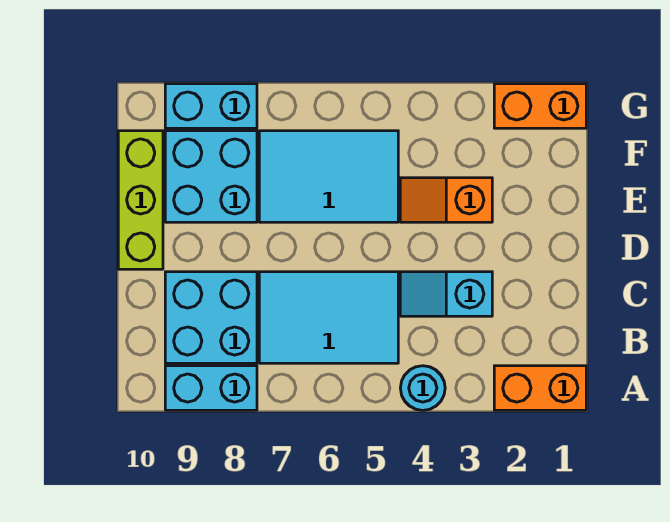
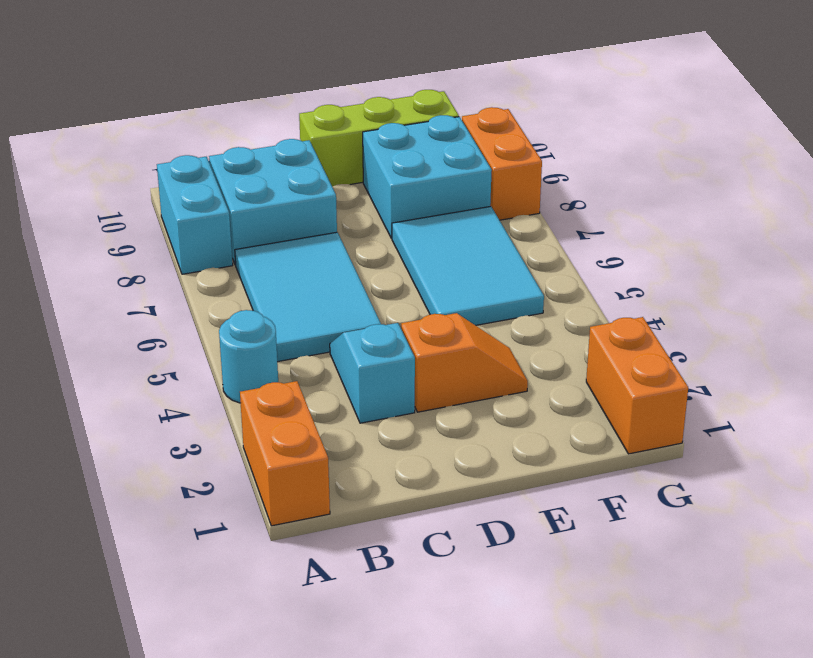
orange slope E3:E4 level 1 top 3 -> orange slope D3:E3 level 1 top D
cyan brick G8:G9 level 1 -> orange brick G8:G9 level 1

